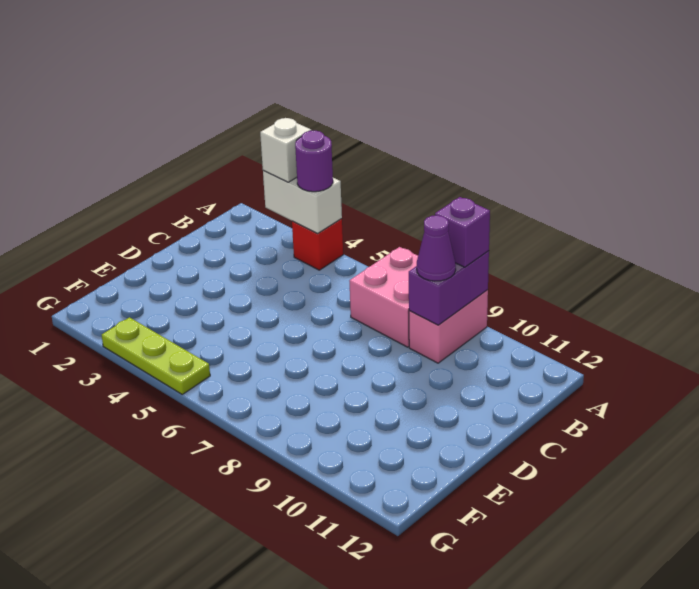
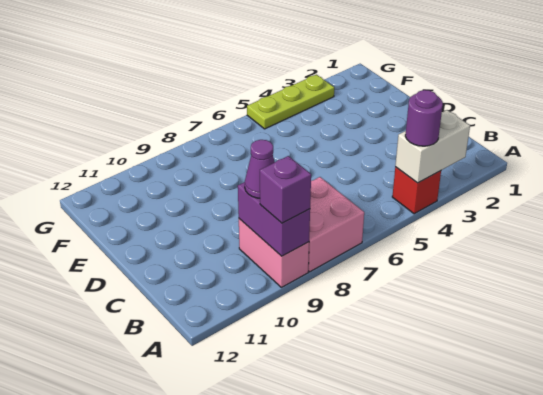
white brick A3 level 3 -> none

